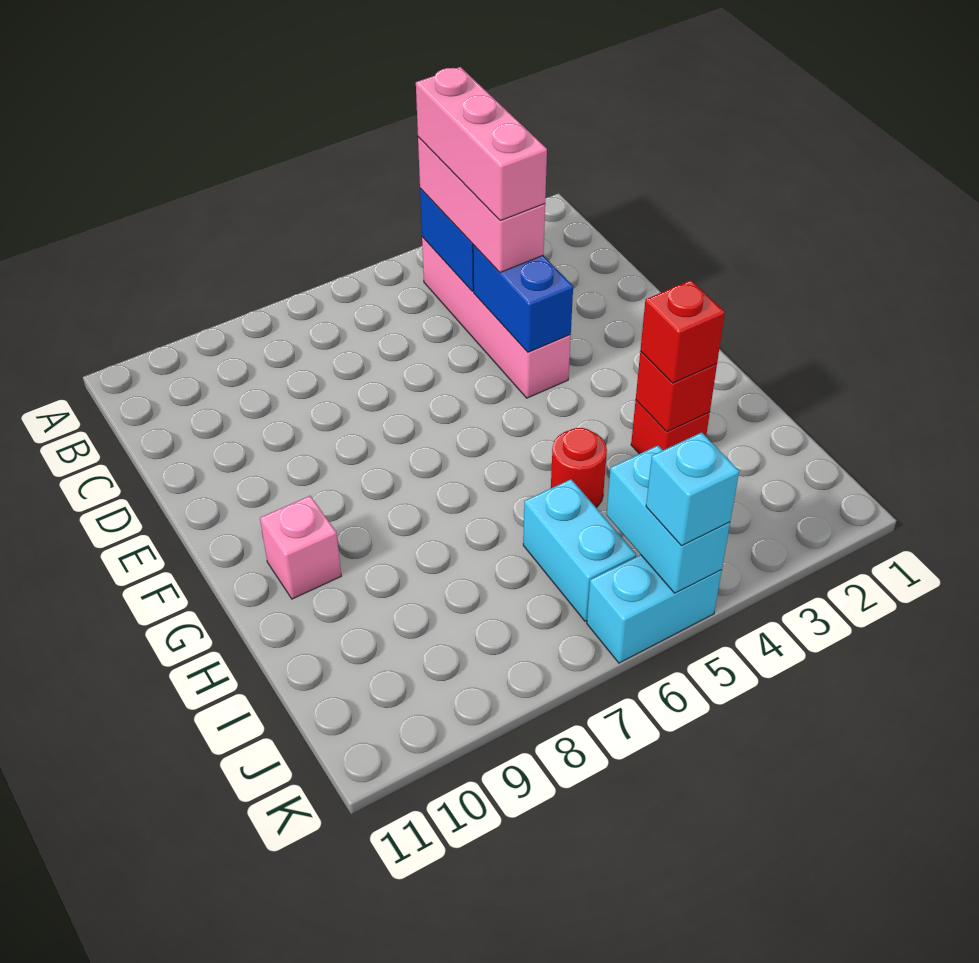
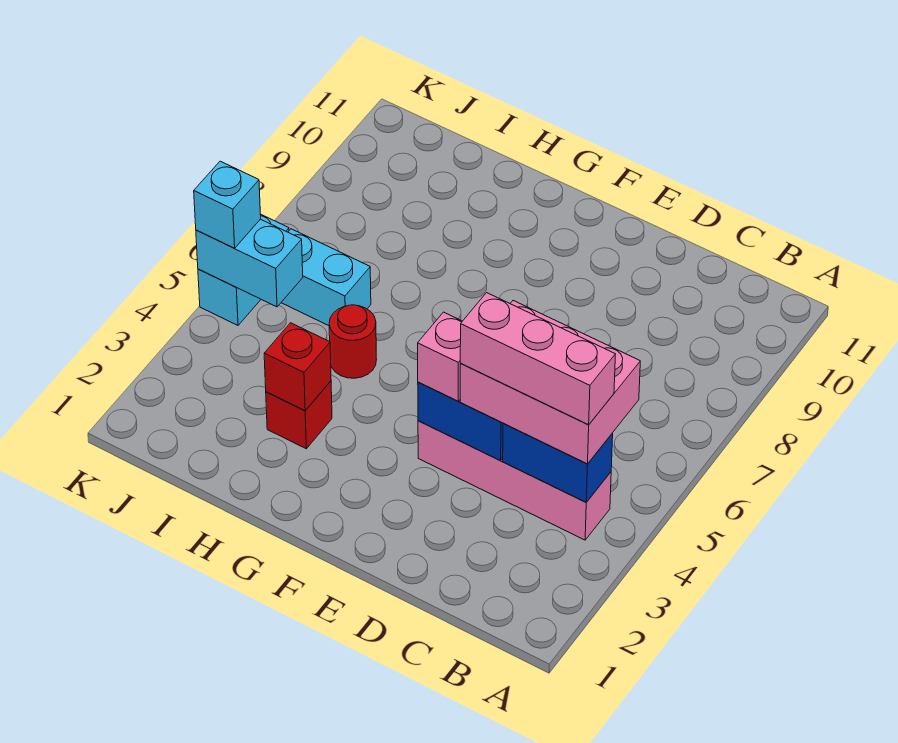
pink brick B4:D4 level 3 -> pink brick B4:D5 level 3
pink brick G10 level 1 -> pink brick E4 level 3
red brick H3 level 3 -> none

